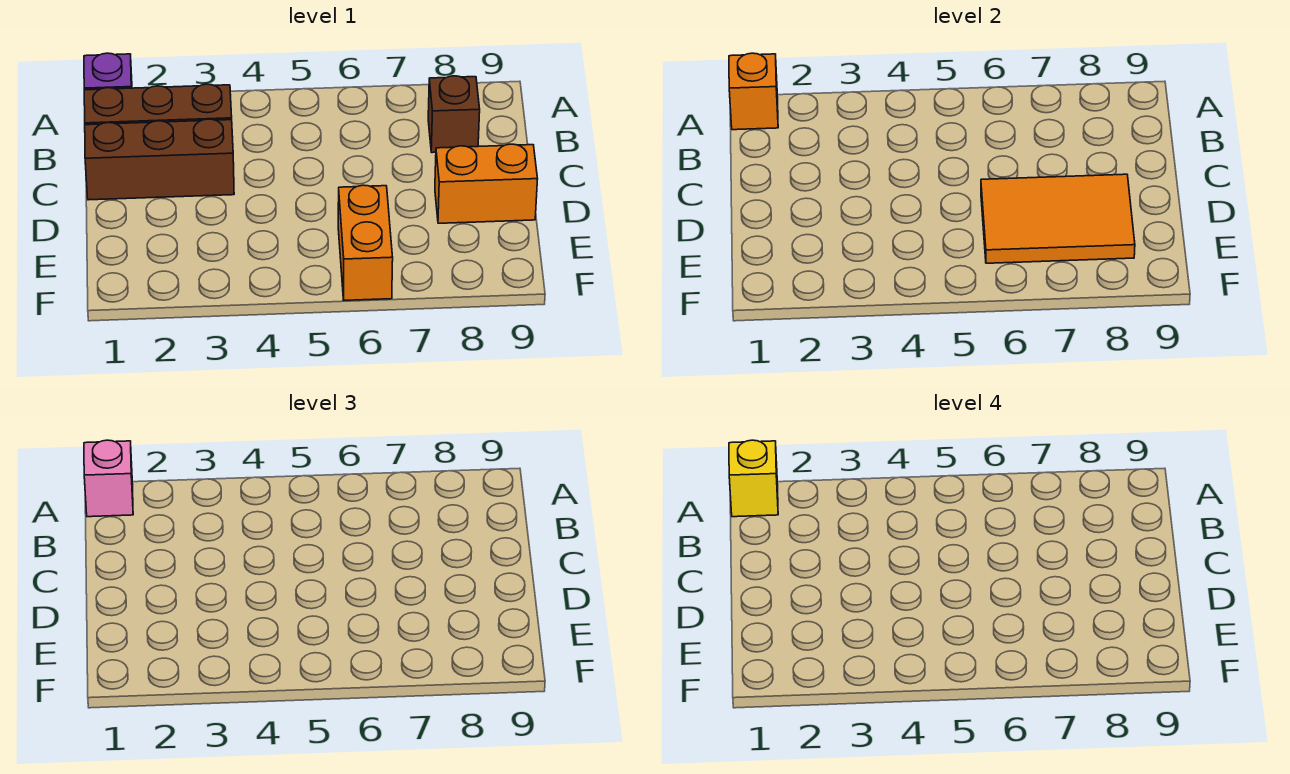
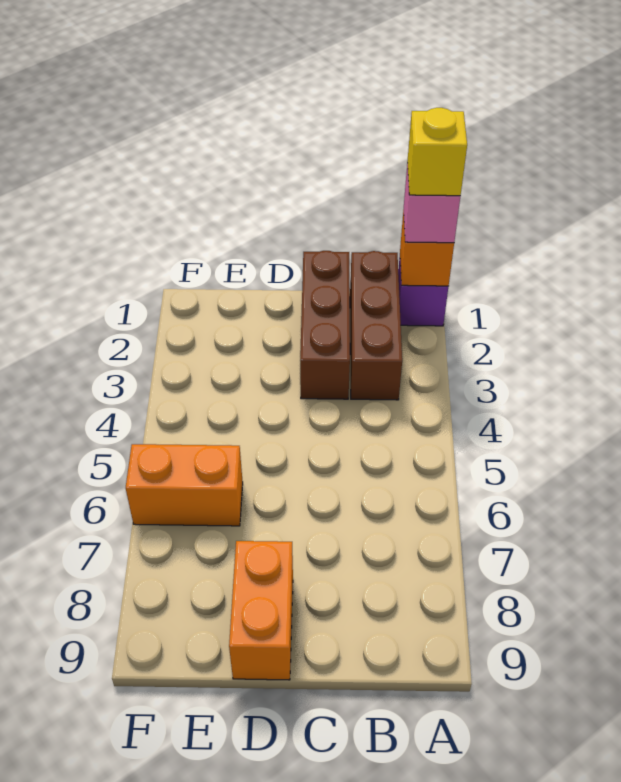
brown brick B8 level 1 -> none
orange tile D6:E8 level 2 -> none

